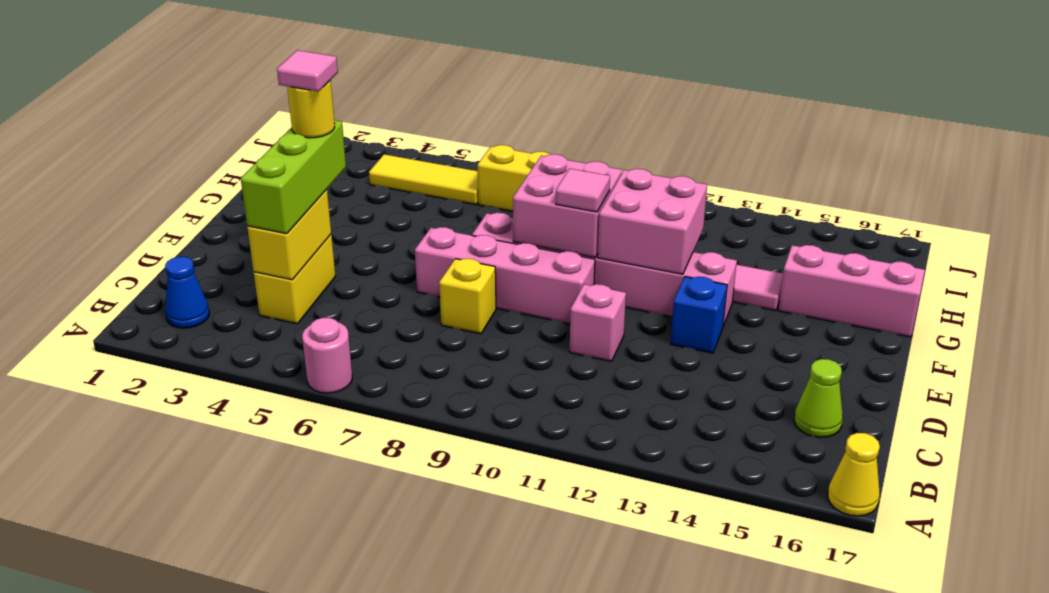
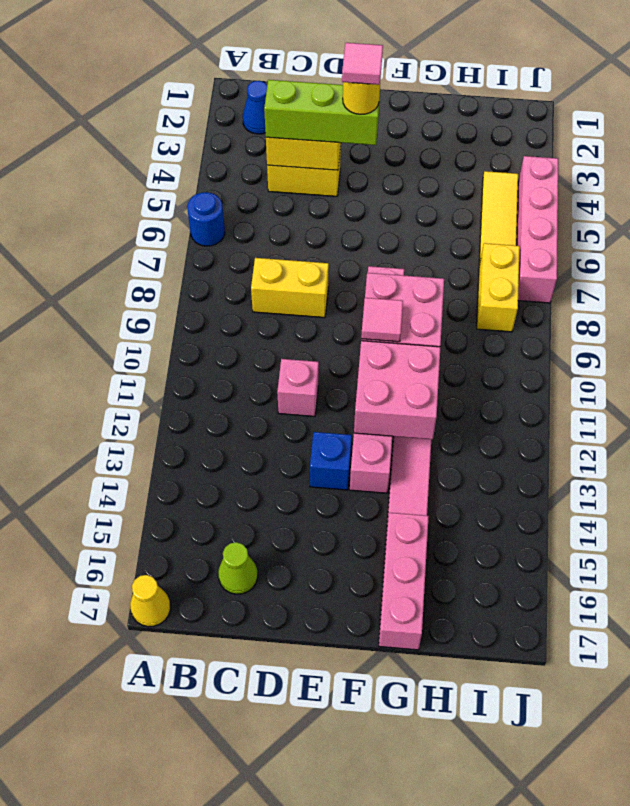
pink round brick A6 level 1 -> blue round brick A6 level 1
yellow brick D8 level 1 -> yellow brick C8:D8 level 1
pink brick E7:E10 level 1 -> pink brick J4:J7 level 1

